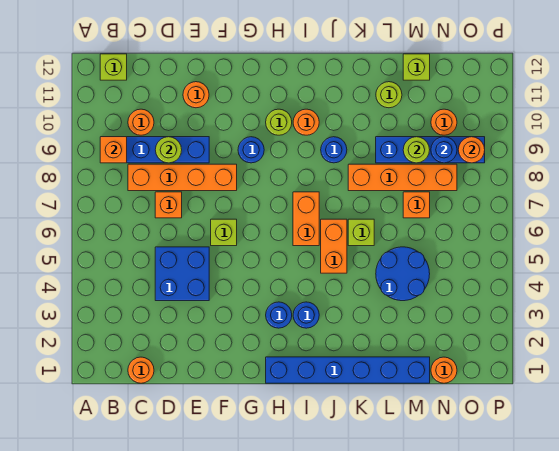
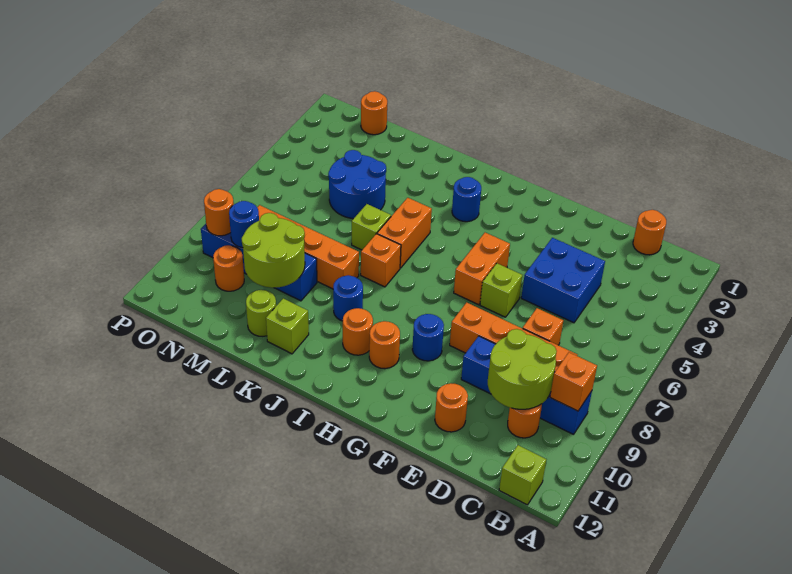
lime round brick D9 level 2 -> lime round brick C9:D10 level 2
blue brick H1:M1 level 1 -> none
blue round brick H3 level 1 -> none
lime round brick H10 level 1 -> orange round brick H10 level 1
orange brick I6:I7 level 1 -> orange brick G5:G6 level 1
orange brick M7 level 1 -> orange brick J7 level 1
lime round brick M9 level 2 -> lime round brick L9:M10 level 2
lime brick M12 level 1 -> lime brick K11 level 1

